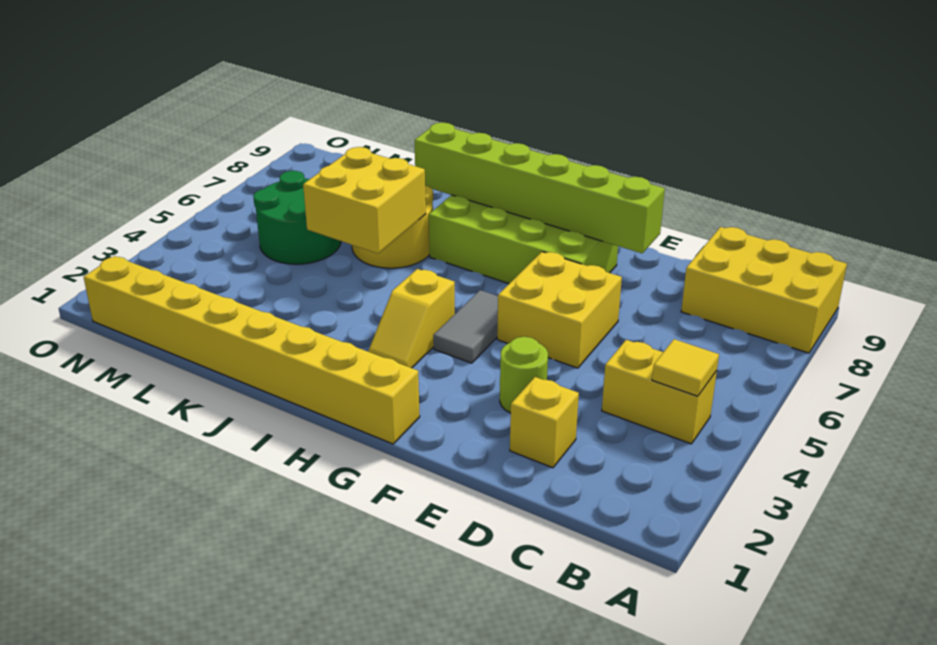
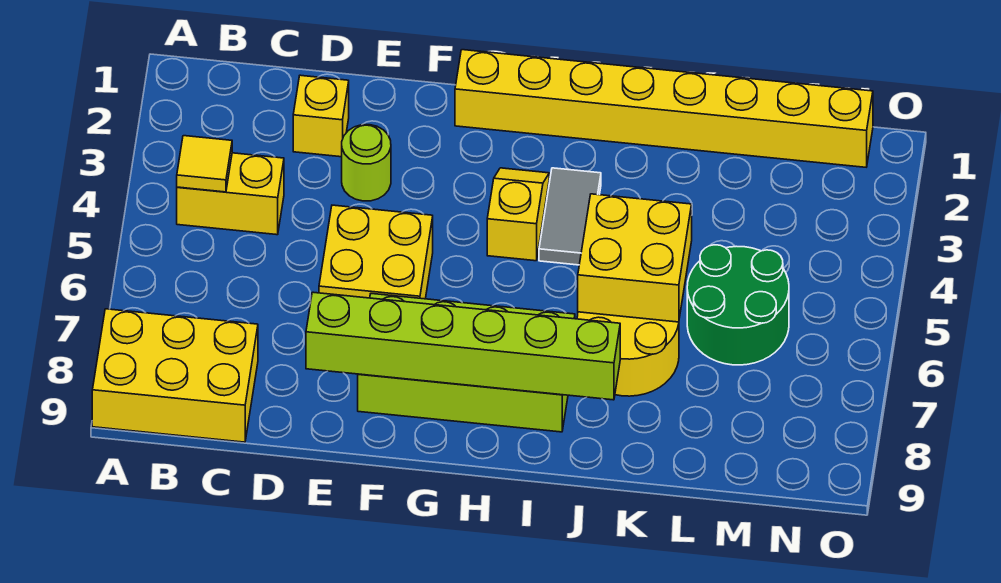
grey tile G4:G5 level 1 -> grey tile I3:I4 level 1

